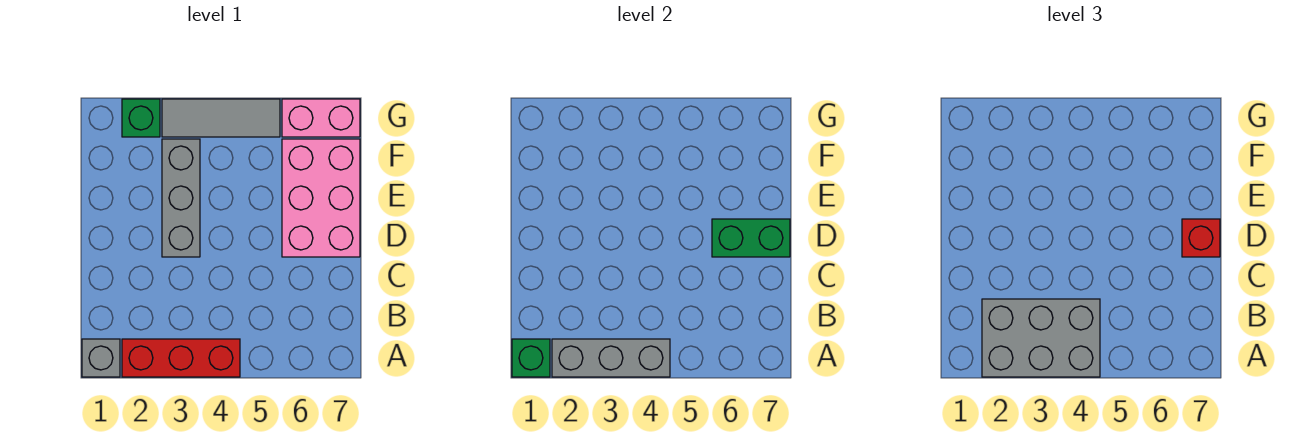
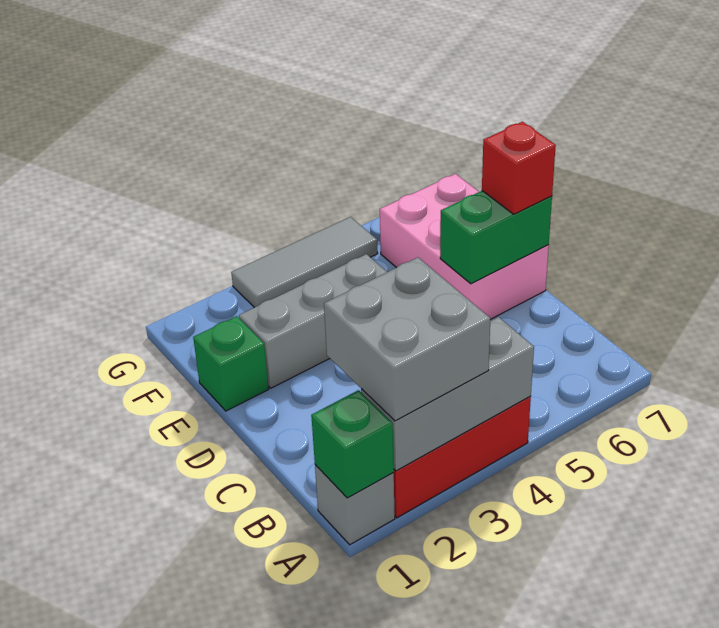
grey brick A2:B4 level 3 -> grey brick A2:B3 level 3
grey brick D3:F3 level 1 -> grey brick E2:E4 level 1
green brick G2 level 1 -> green brick E1 level 1
pink brick G6:G7 level 1 -> none

